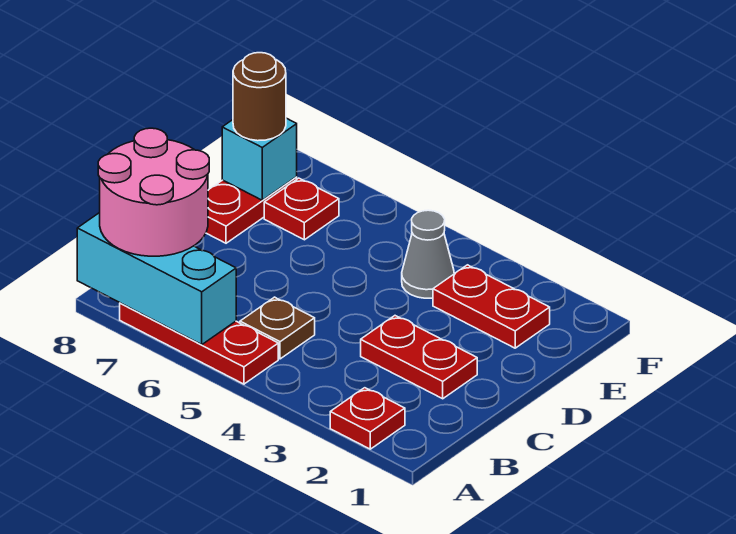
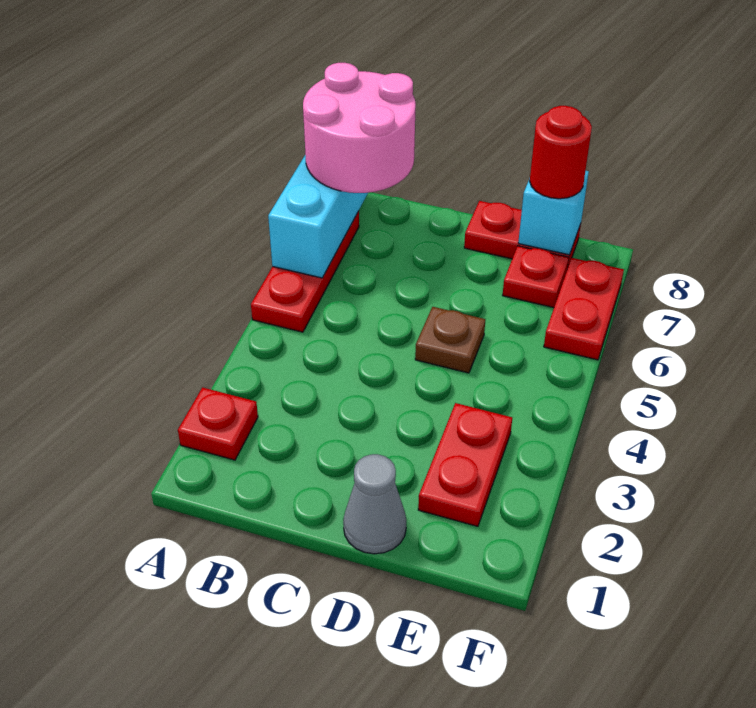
brown plate B5 level 1 -> brown plate D5 level 1
red plate C2:C3 level 1 -> red plate F6:F7 level 1
grey cone E4 level 1 -> grey cone D1 level 1
brown round brick E8 level 3 -> red round brick E8 level 3

